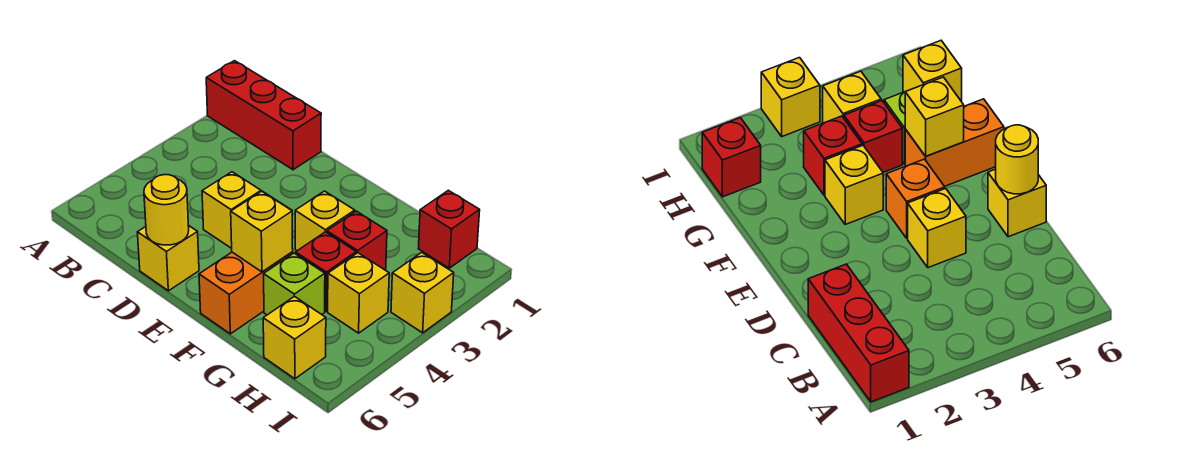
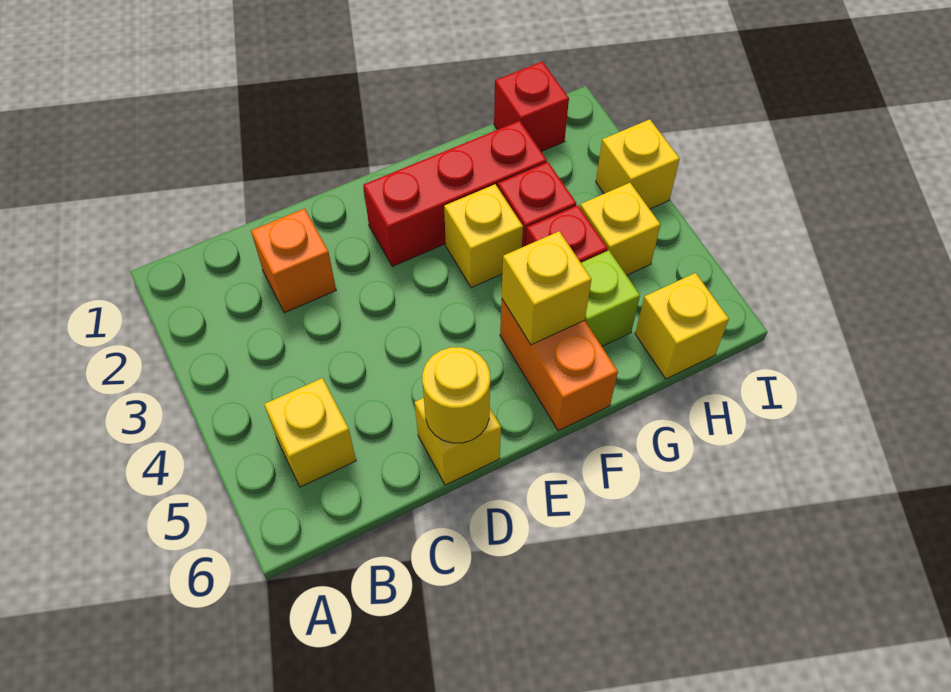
red brick A1:C1 level 1 -> red brick E2:G2 level 1
yellow brick D4 level 1 -> yellow brick B5 level 1
orange brick E4 level 1 -> orange brick C2 level 1

